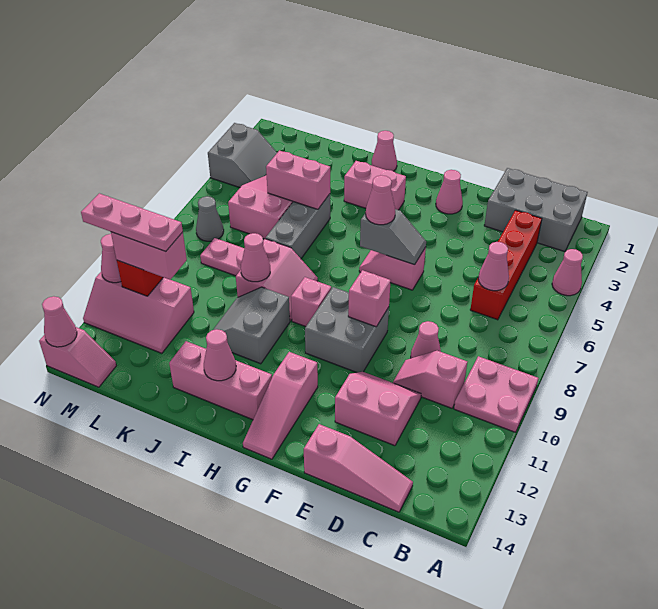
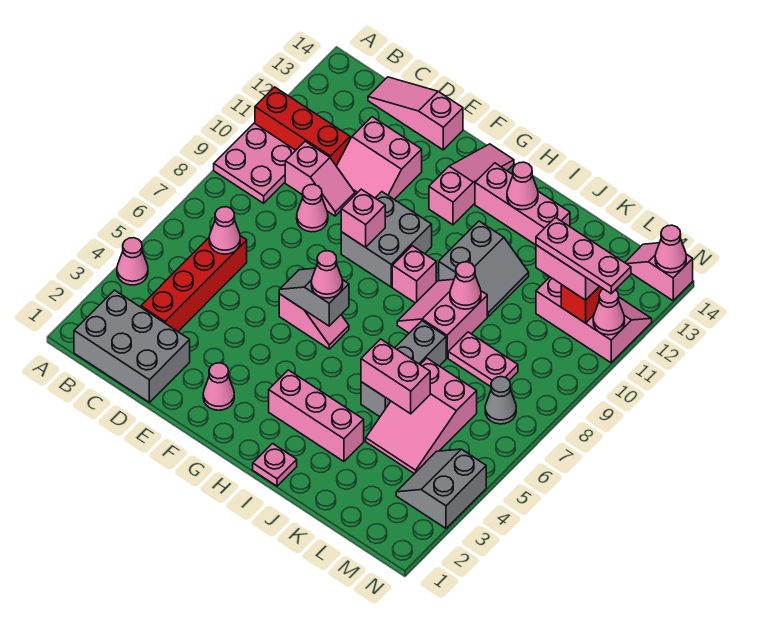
none -> red brick A11:C11 level 1
pink brick H3:I3 level 1 -> pink brick H3:J3 level 1
pink cone I1 level 1 -> pink plate I1 level 1

